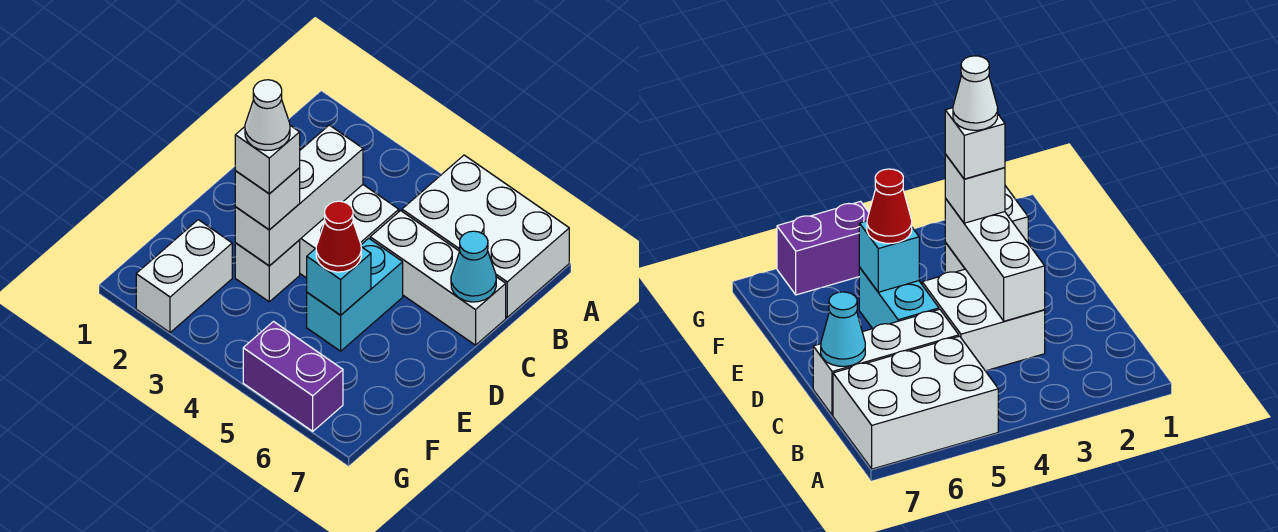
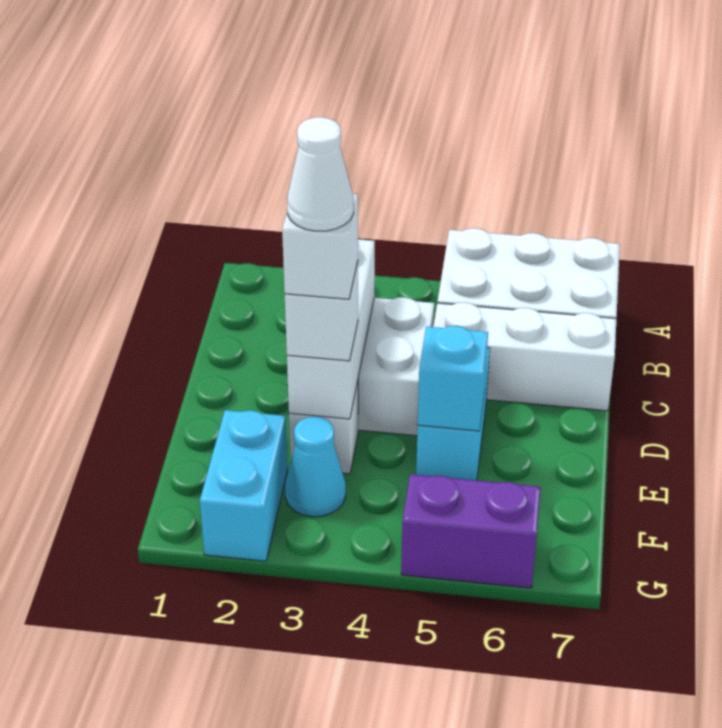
cyan cone C7 level 2 -> cyan cone F3 level 1
red cone E5 level 3 -> none
white brick F2:G2 level 1 -> cyan brick F2:G2 level 1

